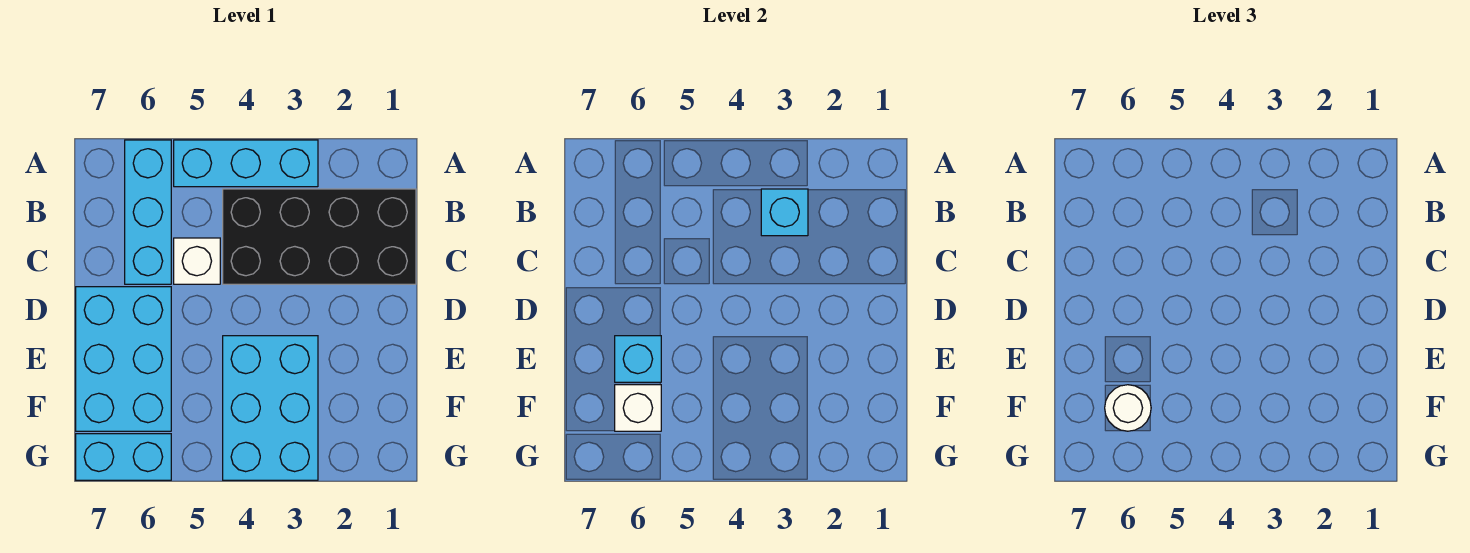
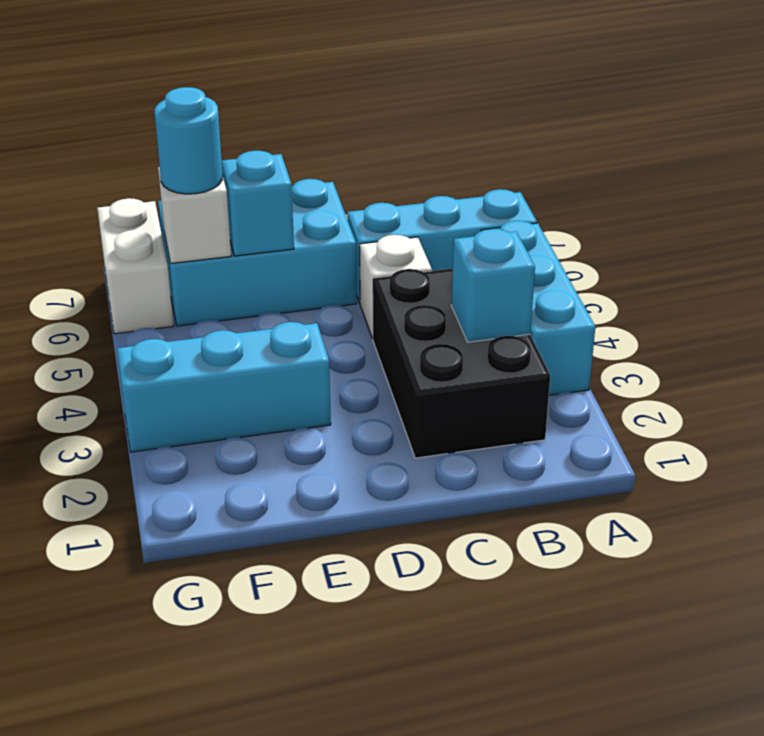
black brick B1:C4 level 1 -> black brick B2:C4 level 1
cyan brick E3:G4 level 1 -> cyan brick E3:G3 level 1
white round brick F6 level 3 -> cyan round brick F6 level 3
cyan brick G6:G7 level 1 -> white brick G6:G7 level 1

